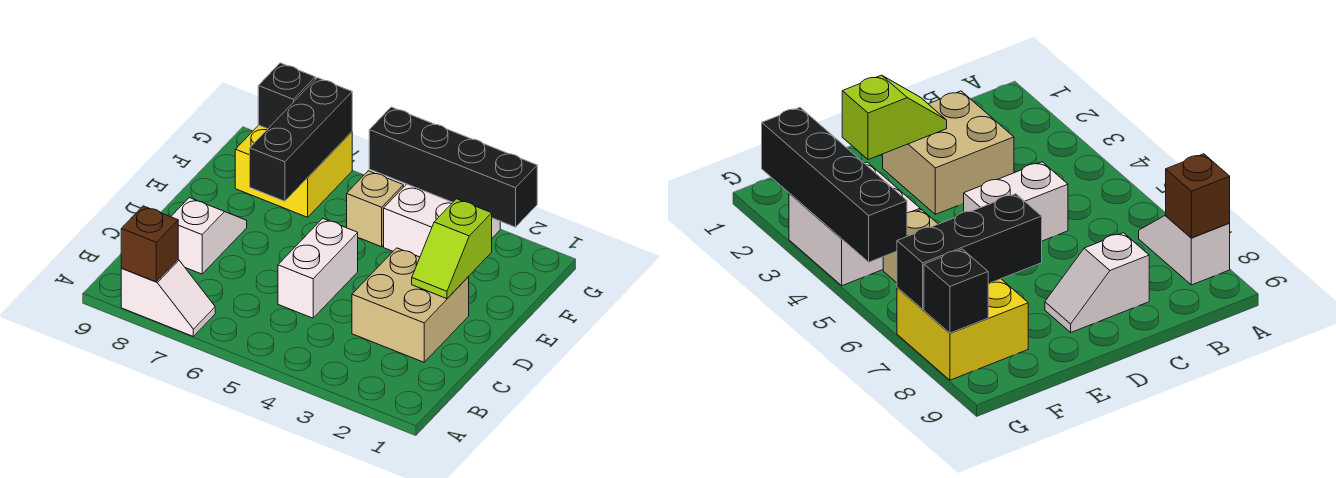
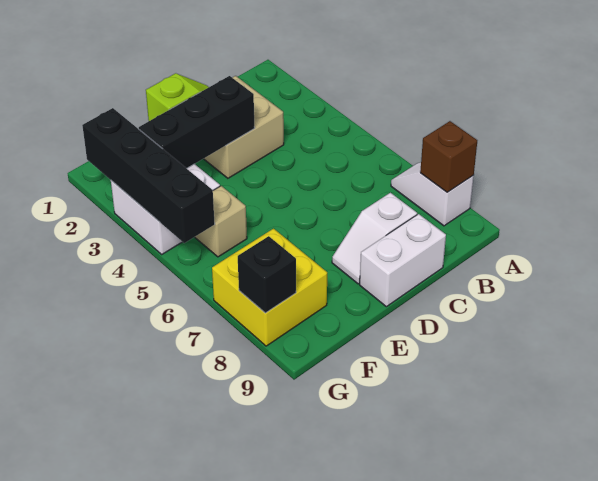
white brick C5:D5 level 1 -> white brick C9:D9 level 1
black brick E7:G7 level 2 -> black brick D3:F3 level 2

